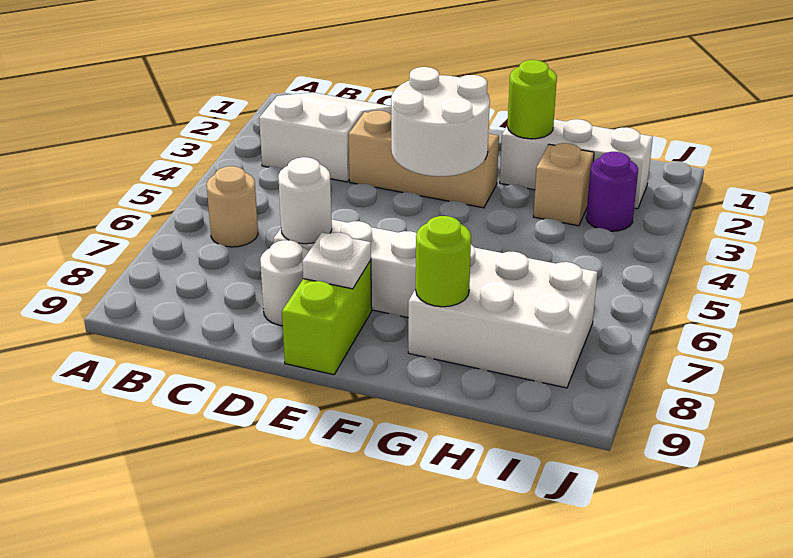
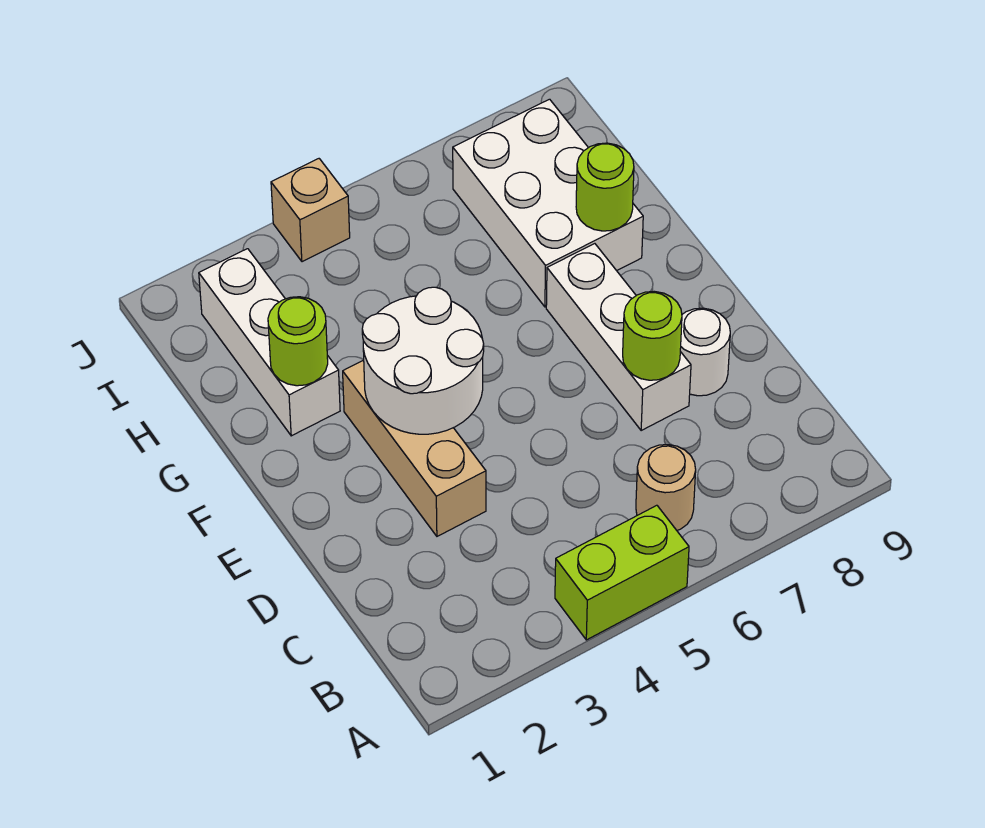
white slope B1:C3 level 1 top 3 -> none
white round brick D7 level 2 -> lime round brick D7 level 2
lime brick E8:E9 level 1 -> lime brick A4:A5 level 1
white plate E8 level 2 -> none
tan brick H3 level 1 -> tan brick J4 level 1
purple round brick I3 level 1 -> none

